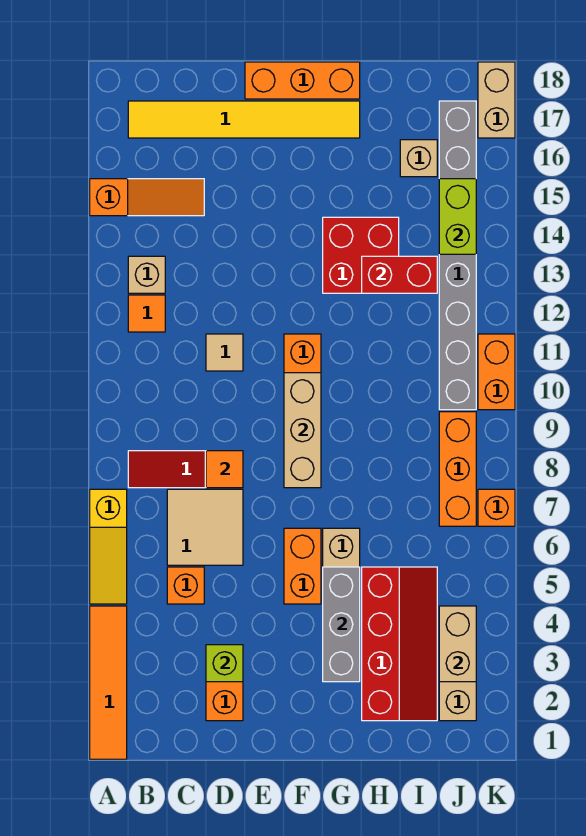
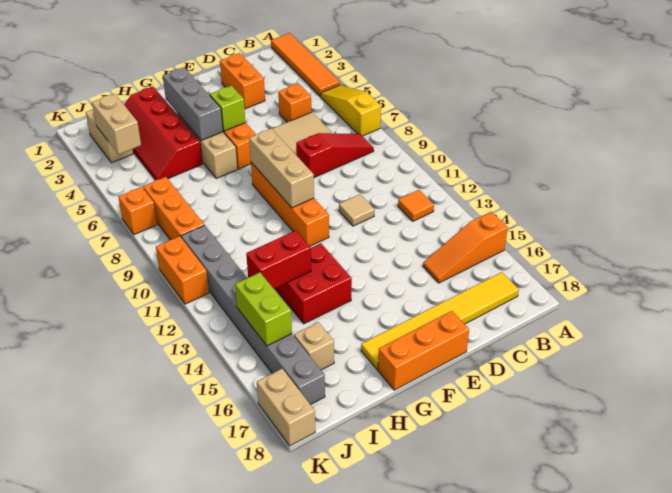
tan brick B13 level 1 -> none
lime brick D3 level 2 -> lime brick F5 level 2
orange tile D8 level 2 -> none

